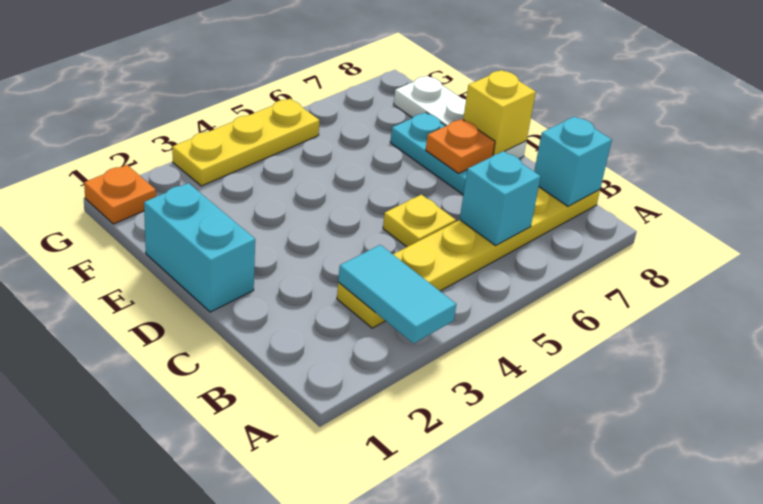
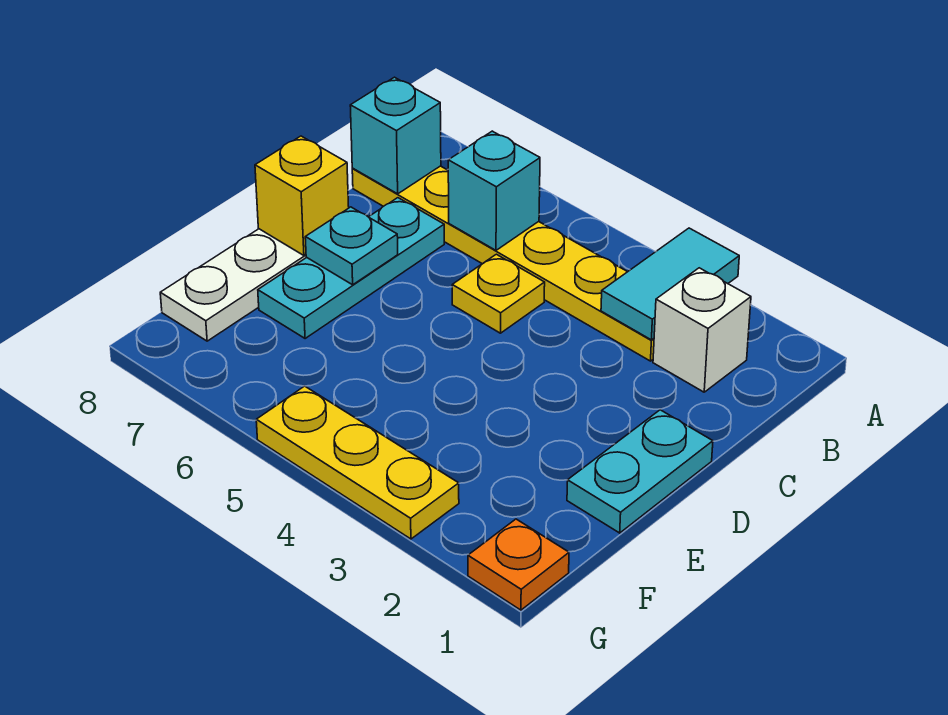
none -> white brick B2 level 1
cyan brick D1:E1 level 1 -> cyan plate D1:E1 level 1
orange plate D7 level 2 -> cyan plate D7 level 2

